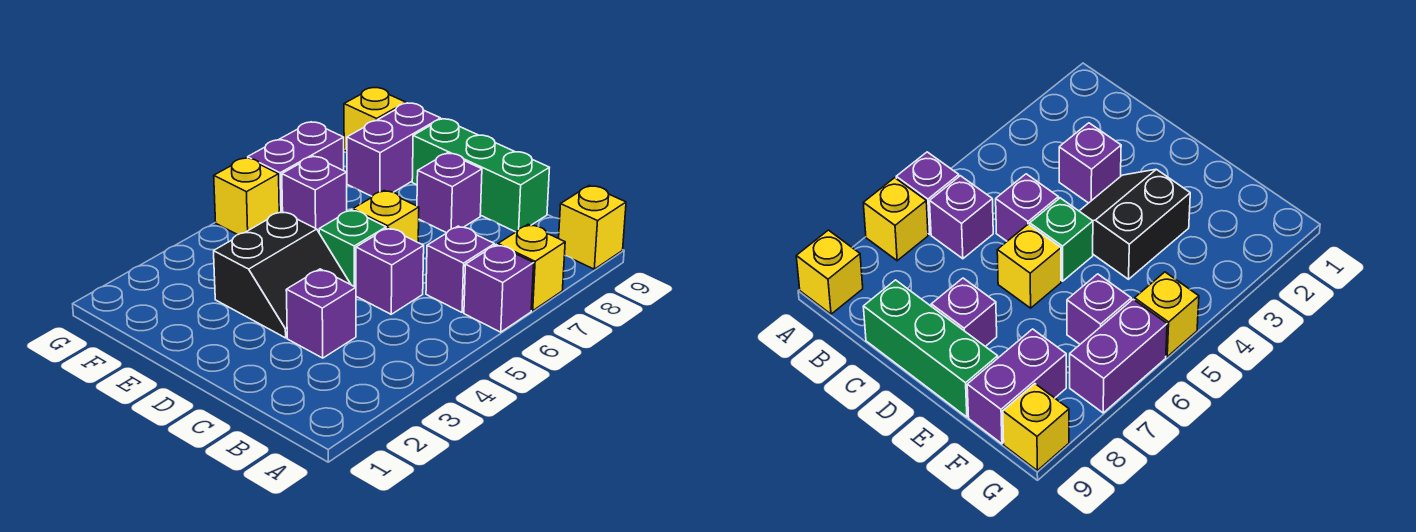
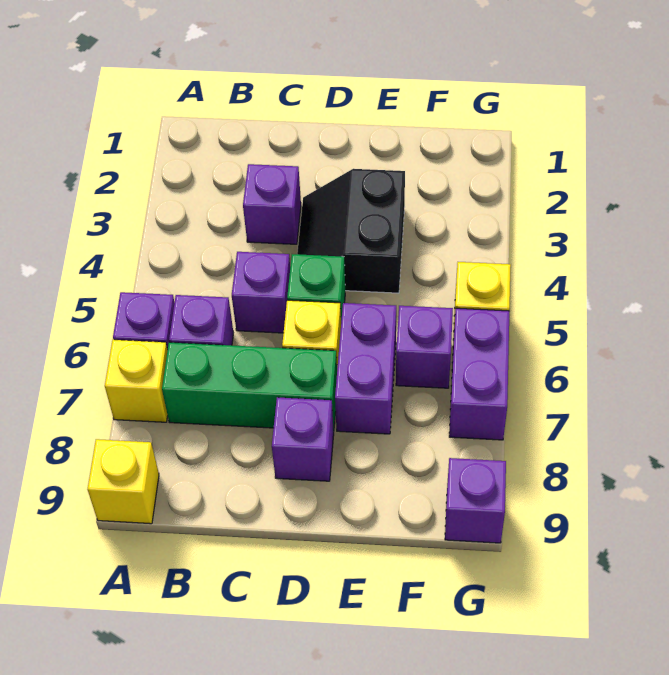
green brick C9:E9 level 1 -> green brick B7:D7 level 1
purple brick F8:F9 level 1 -> purple brick E6:E7 level 1
yellow brick G9 level 1 -> purple brick G9 level 1

